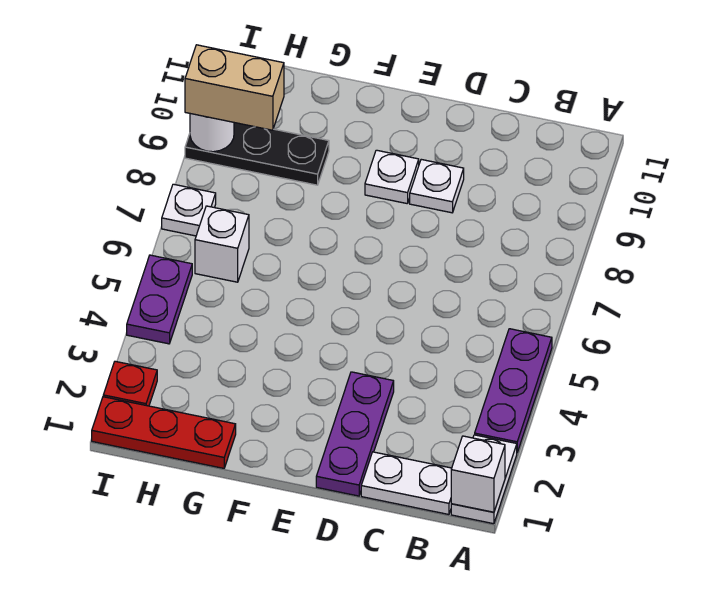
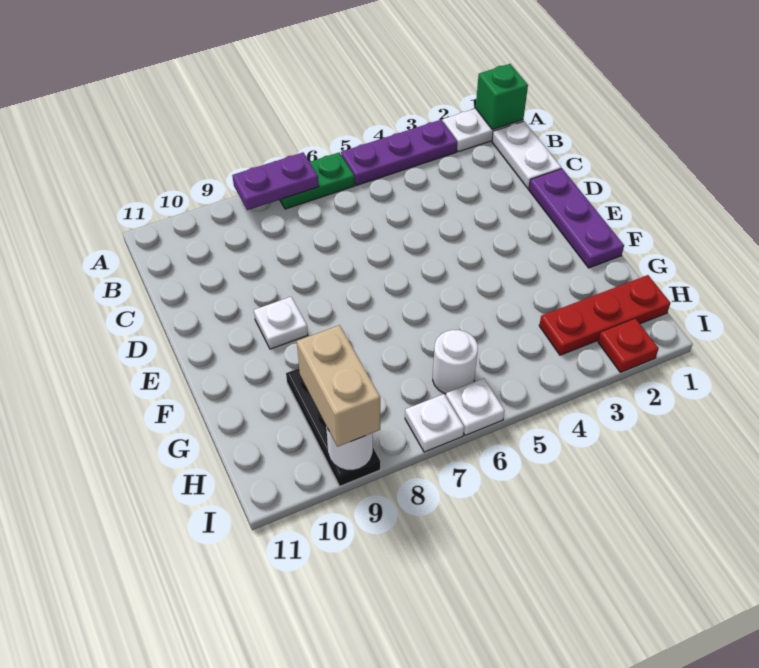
white brick A1 level 2 -> green brick A1 level 2
none -> green plate A6:A7 level 1
purple plate D1:D3 level 1 -> purple plate D1:F1 level 1
white plate D9 level 1 -> white plate I6 level 1
red plate G1:I1 level 1 -> red plate H1:H3 level 1
white brick H6 level 1 -> white round brick H6 level 1
purple plate I4:I5 level 1 -> purple plate A7:A8 level 2

